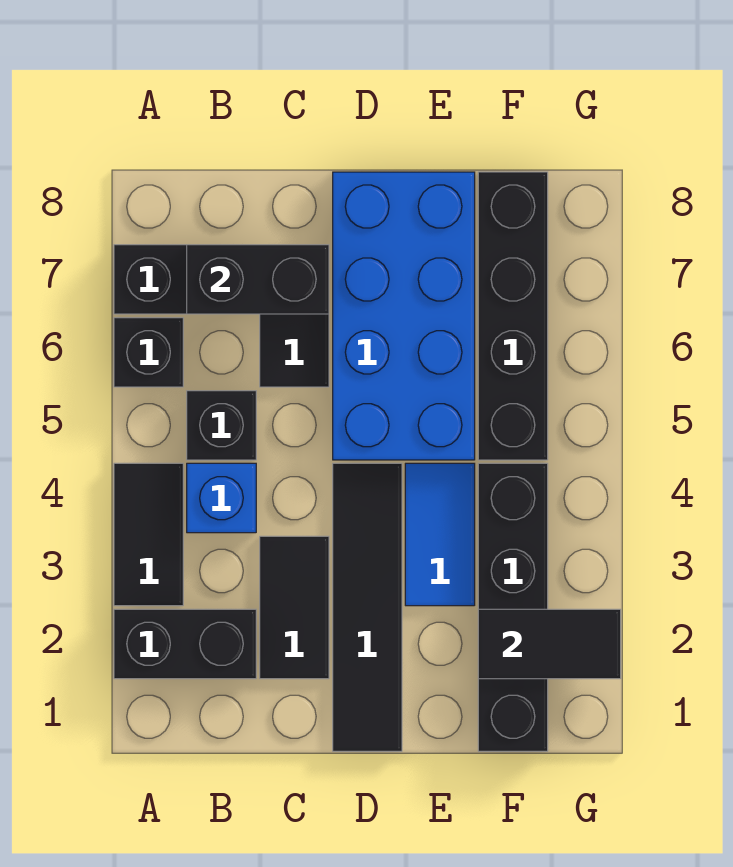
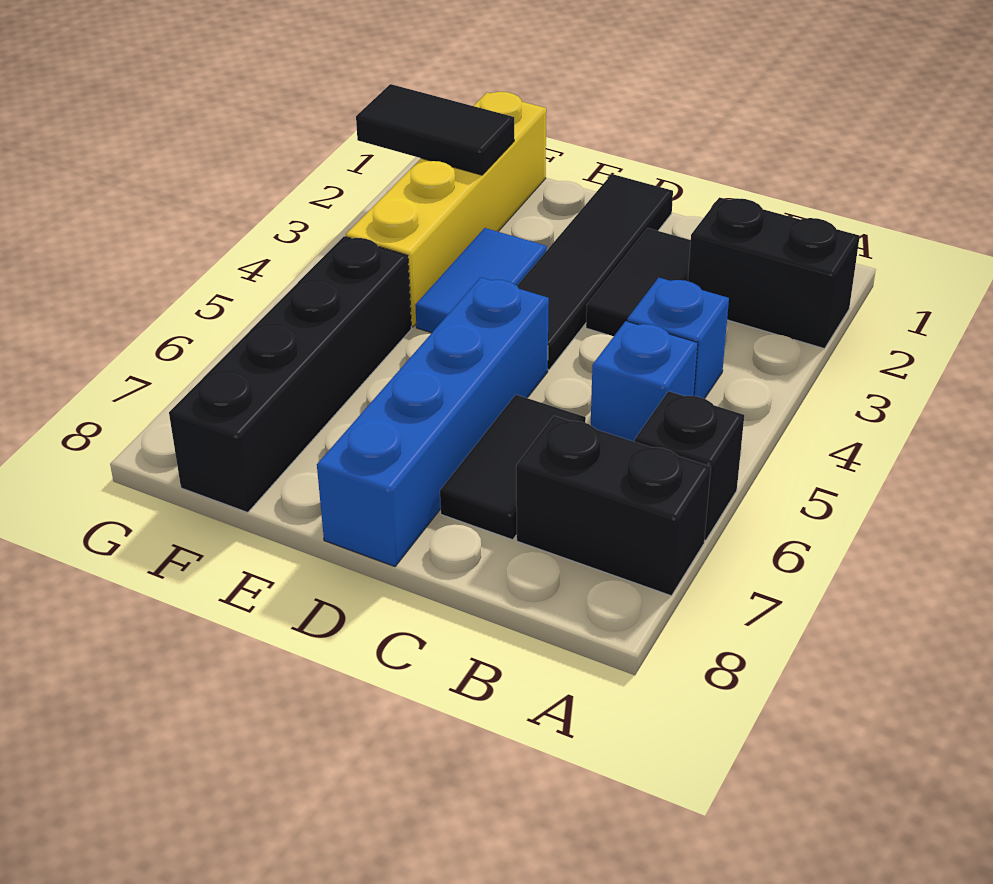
black tile A3:A4 level 1 -> none
black brick B5 level 1 -> blue brick B5 level 1
black brick B7:C7 level 2 -> none
blue brick D5:E8 level 1 -> blue brick D5:D8 level 1
black brick F1:F4 level 1 -> yellow brick F1:F4 level 1

